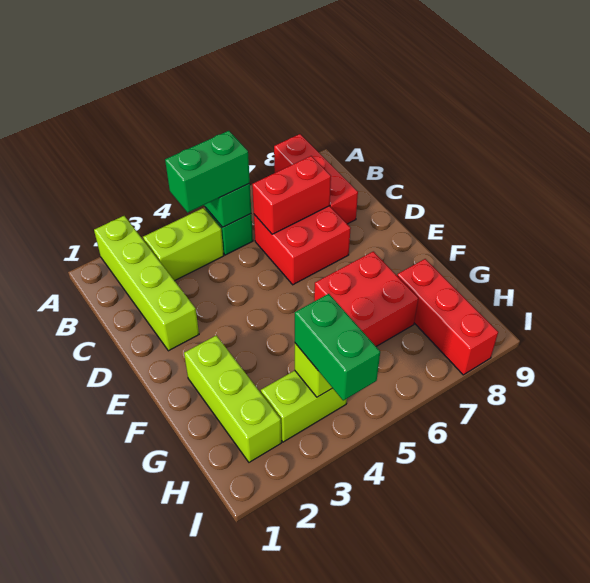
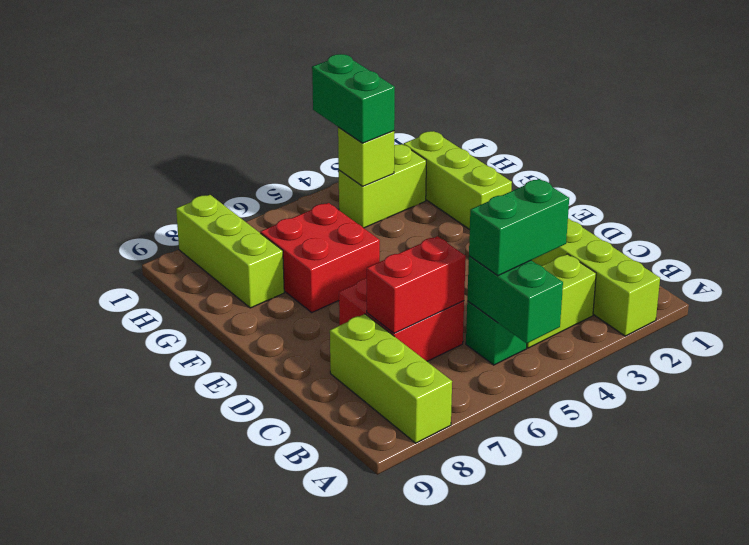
red brick A8:C8 level 1 -> lime brick A8:C8 level 1
red brick G8:I8 level 1 -> lime brick G8:I8 level 1

